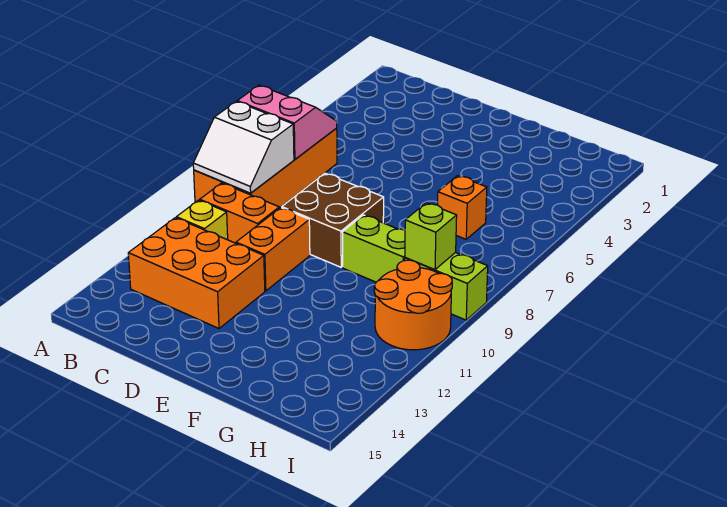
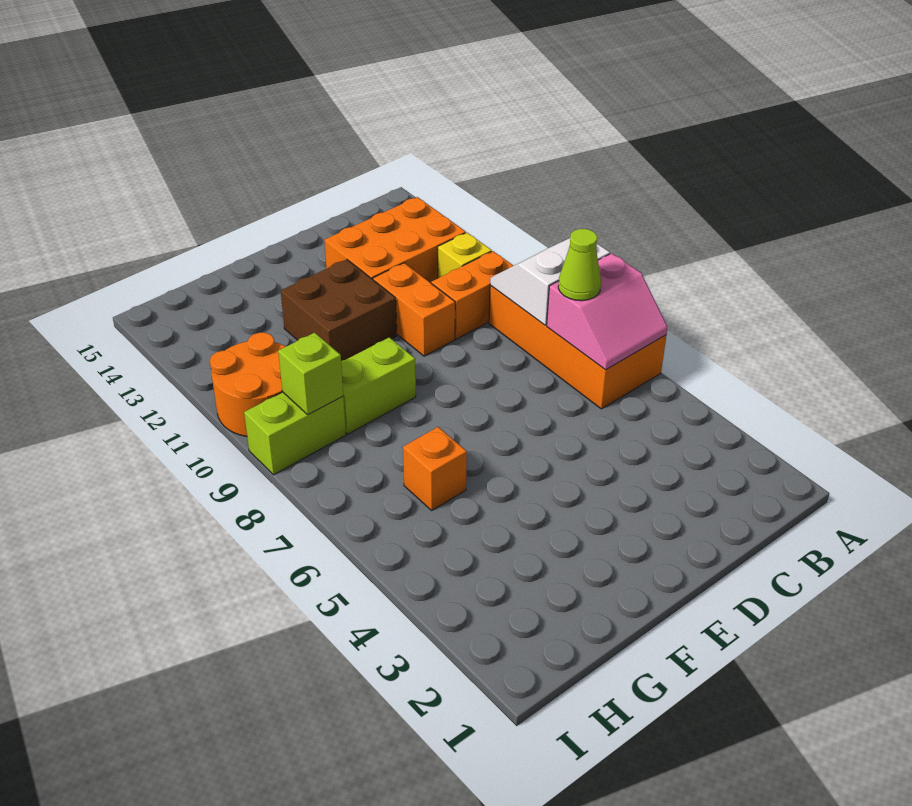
none -> lime cone B7 level 3
brown brick D8:E9 level 1 -> brown brick E11:F12 level 1

